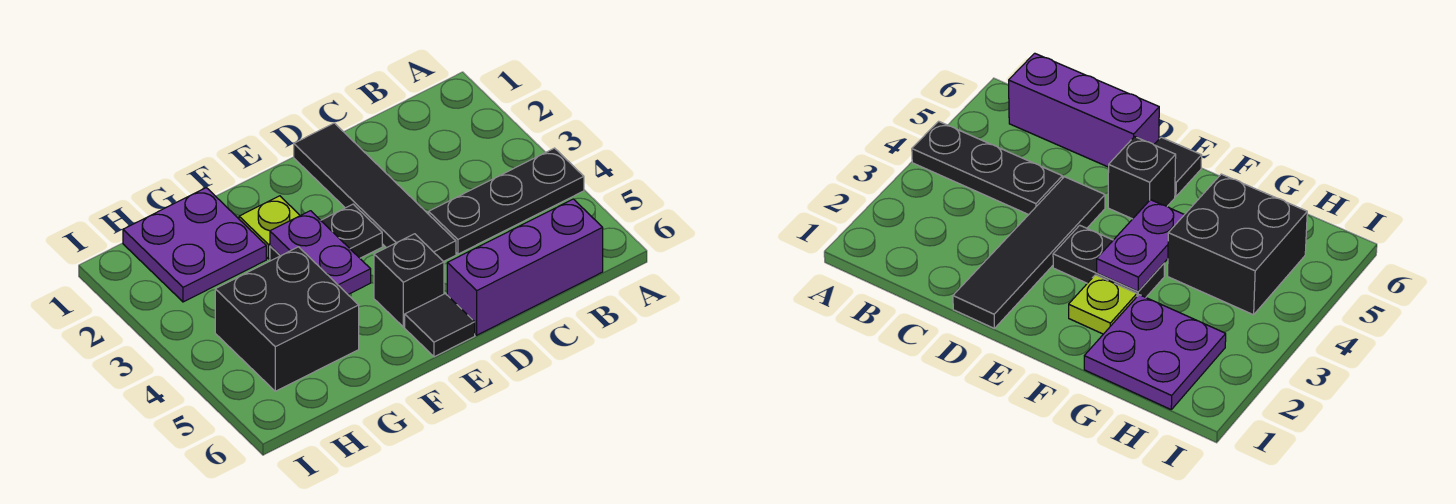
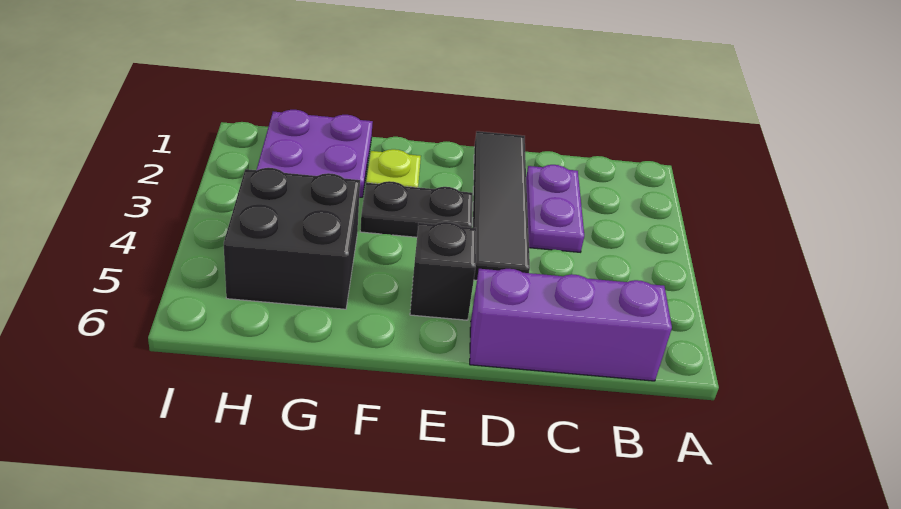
black plate A4:C4 level 1 -> none
black tile E6 level 1 -> none
purple plate F3:F4 level 2 -> purple plate C2:C3 level 1

